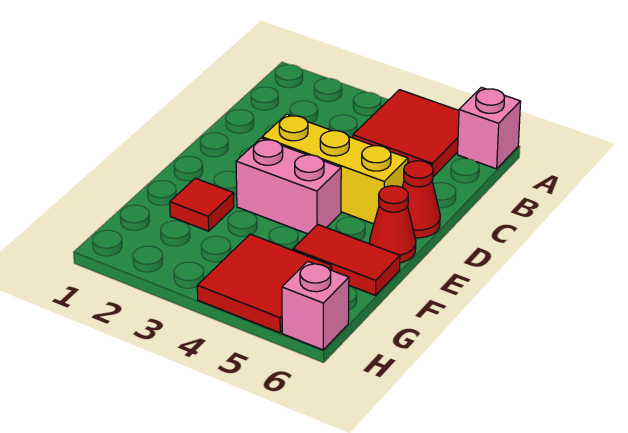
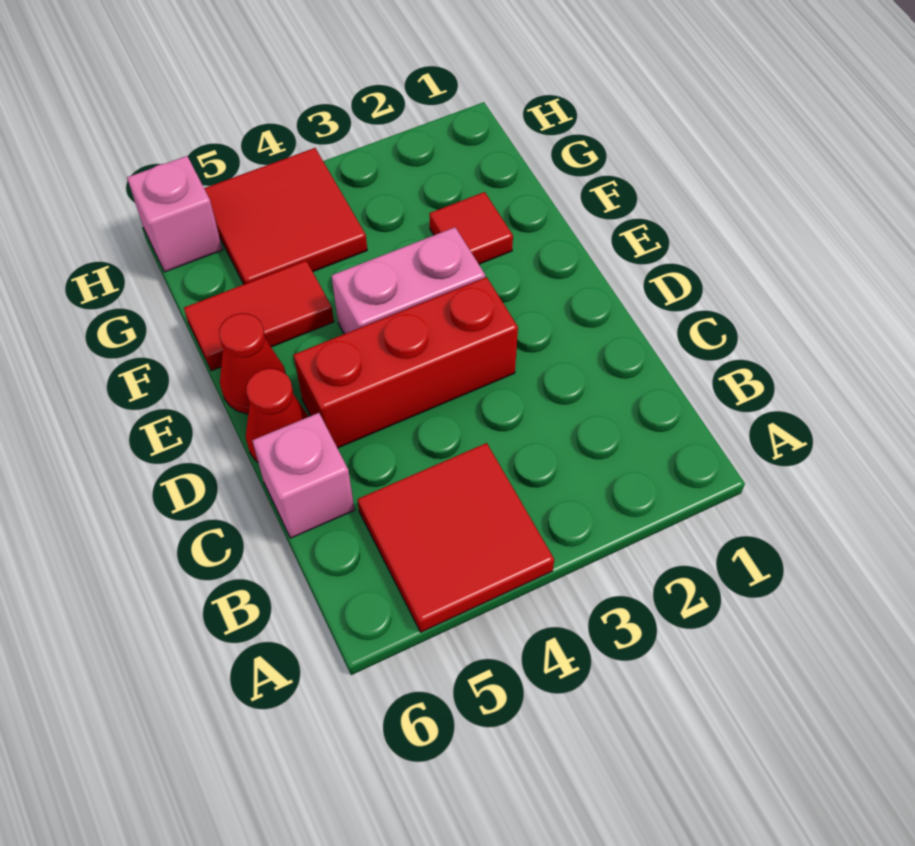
pink brick A6 level 1 -> pink brick C6 level 1
yellow brick D3:D5 level 1 -> red brick D3:D5 level 1

